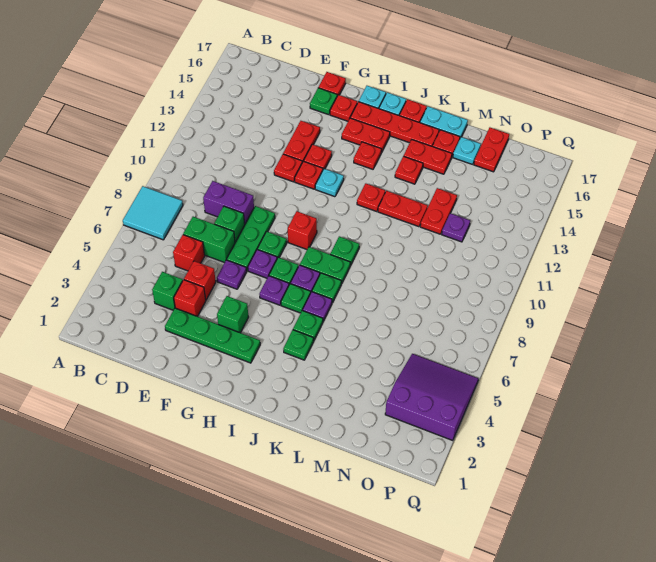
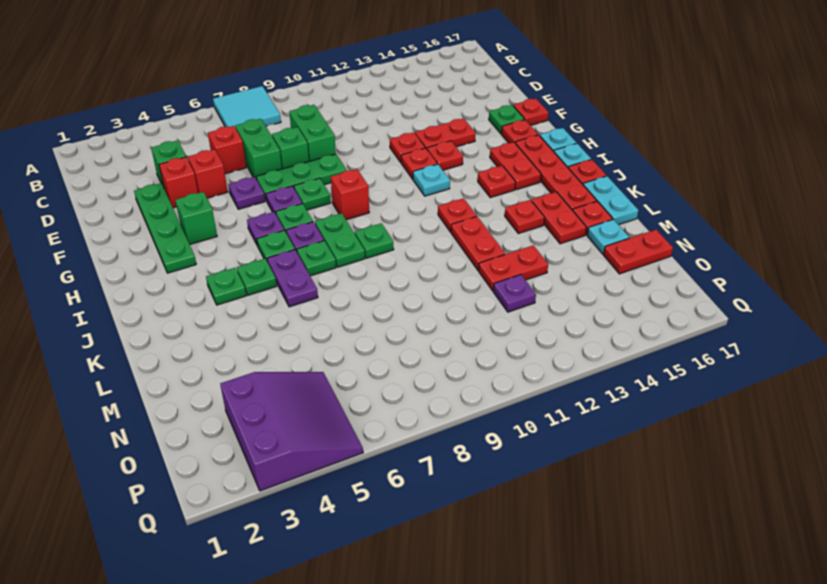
purple brick D9:E9 level 1 -> green brick D9:E9 level 1
purple plate J6 level 1 -> purple plate J6:K6 level 1

